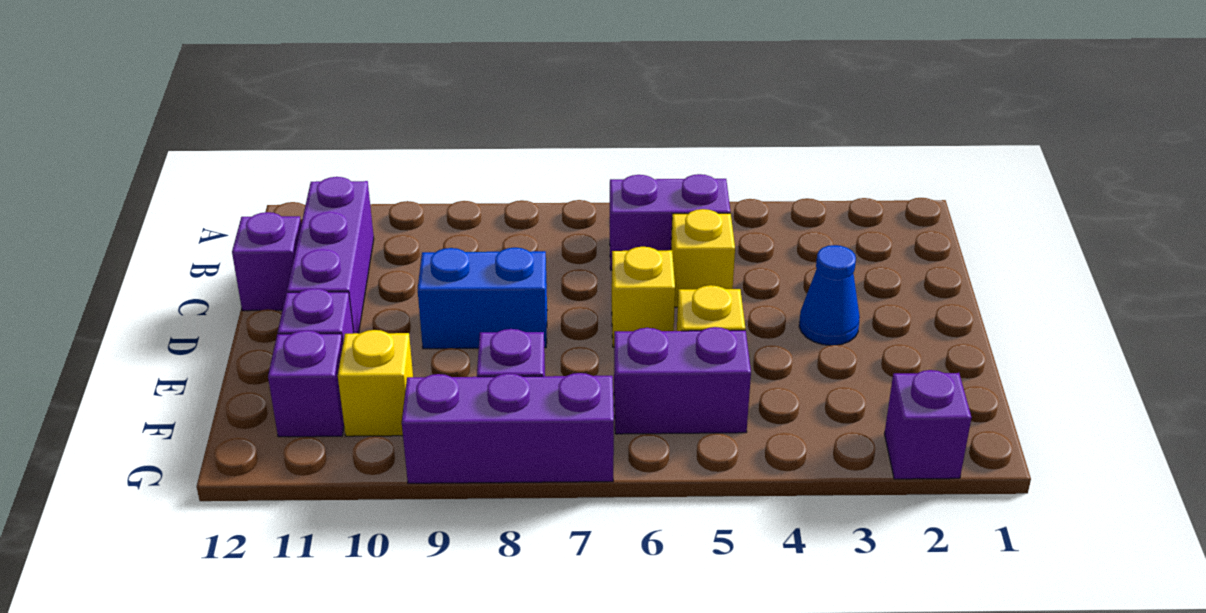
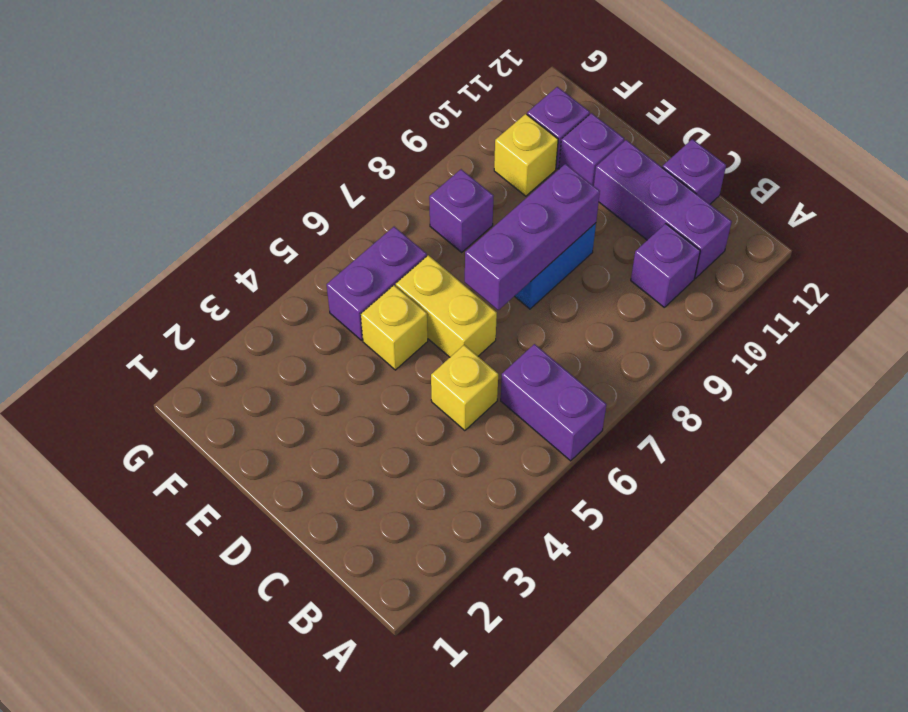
purple brick B5:B6 level 1 -> purple brick A6:B6 level 1
blue cone D3 level 1 -> none
yellow brick D6 level 1 -> yellow brick D6:E6 level 1
purple brick G2 level 1 -> purple brick B10 level 1
purple brick G7:G9 level 1 -> purple brick D7:D9 level 2

